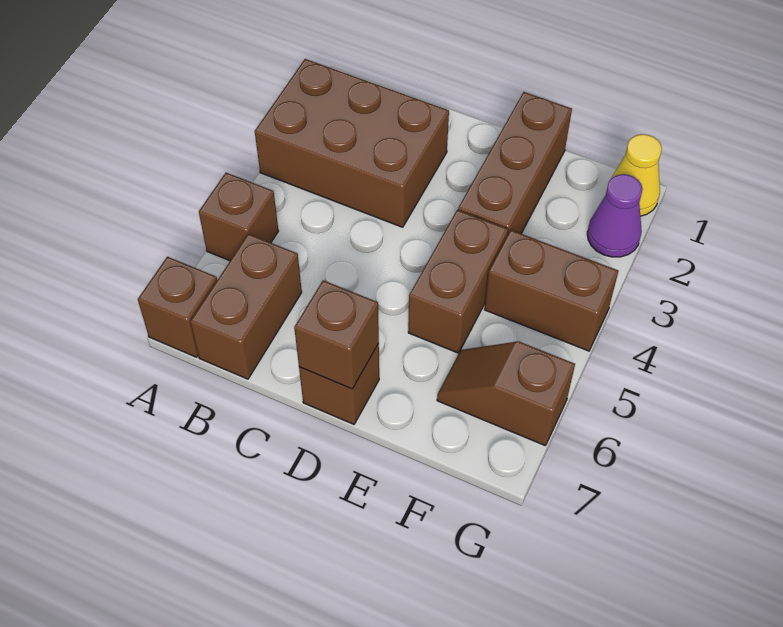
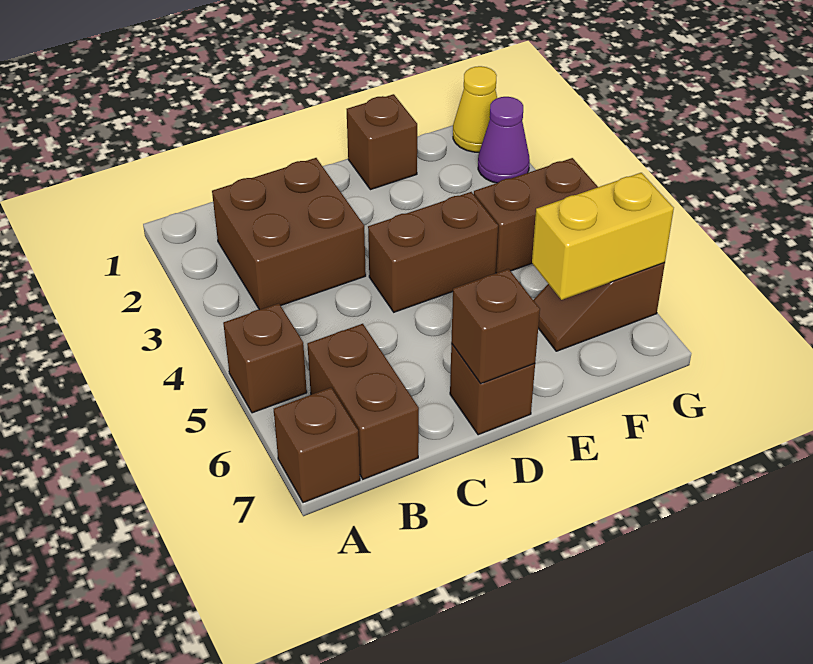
brown brick A2:C3 level 1 -> brown brick B2:C3 level 1
brown brick E1:E3 level 1 -> brown brick E1 level 1
brown brick E4:E5 level 1 -> brown brick D4:E4 level 1
none -> yellow brick F6:G6 level 2

